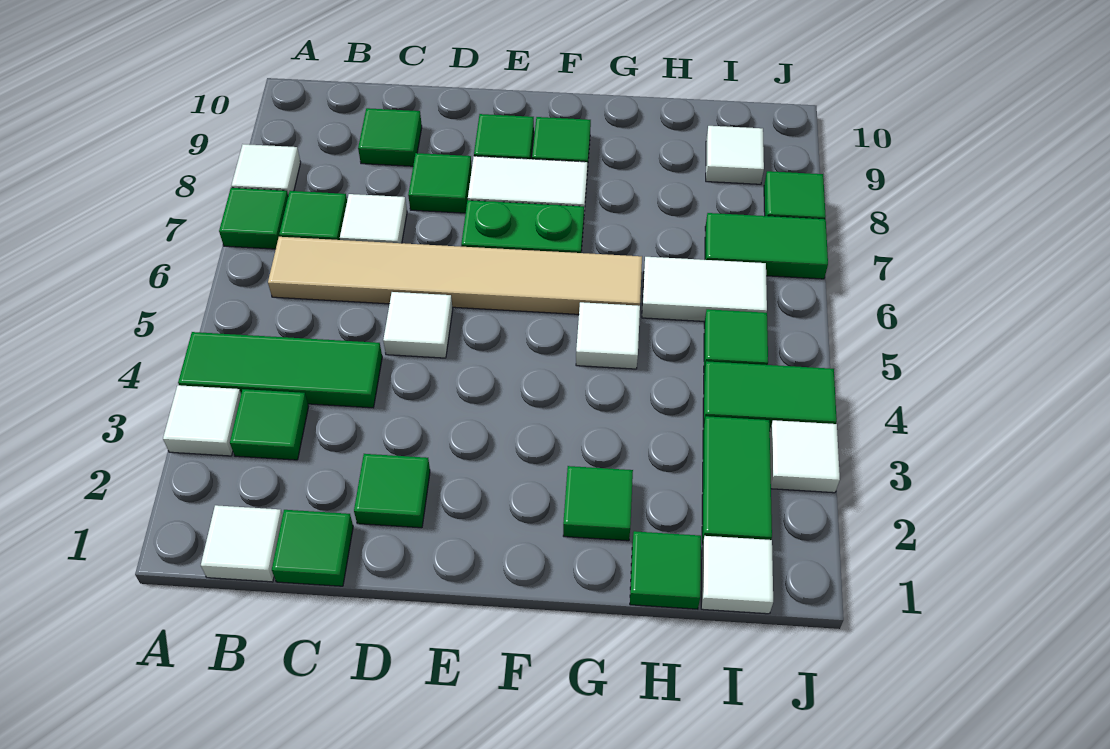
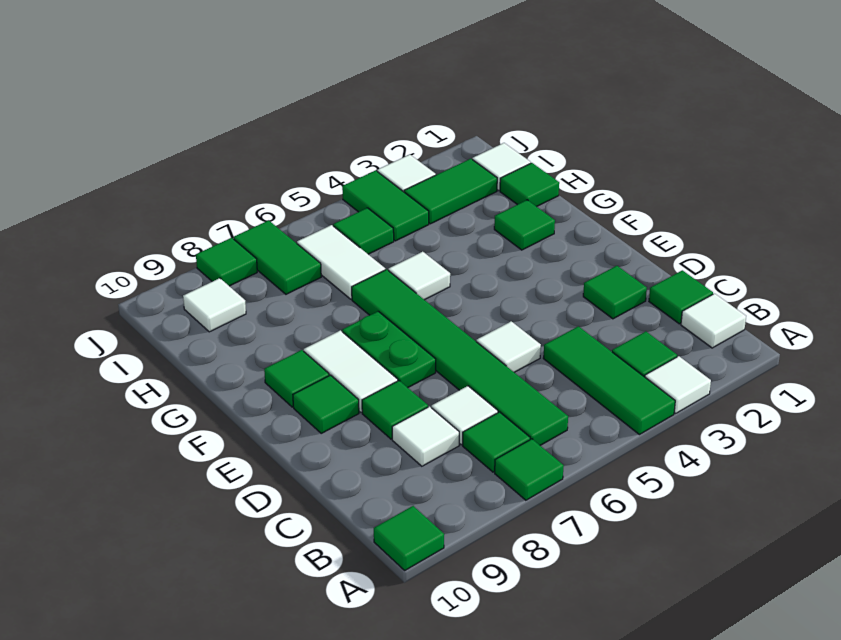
white tile A8 level 1 -> white tile C8 level 1
tan tile B6:G6 level 1 -> green tile B6:G6 level 1
green tile C9 level 1 -> green tile A10 level 1

